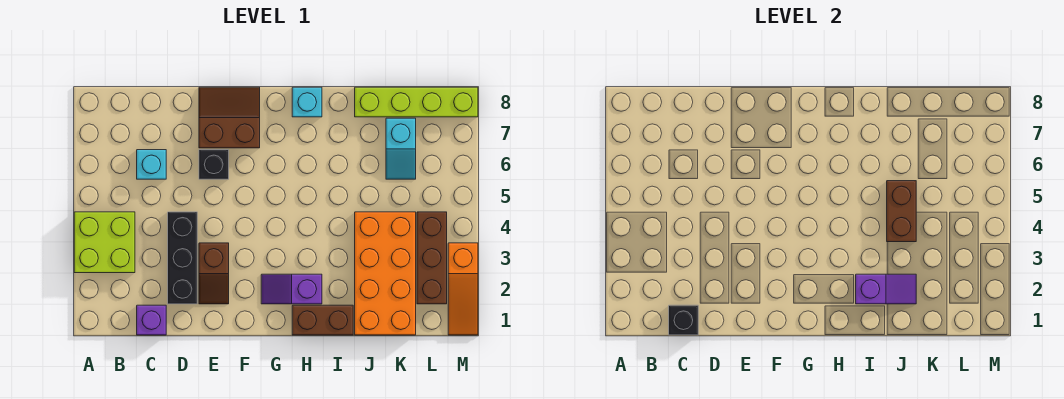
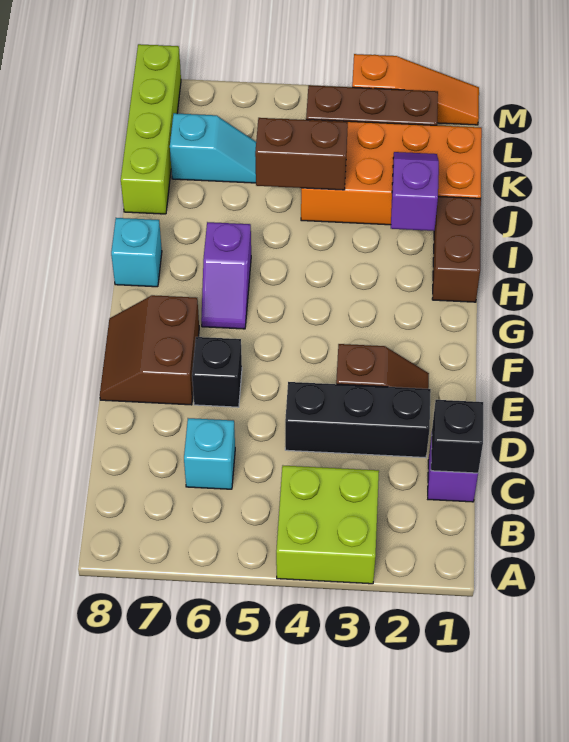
purple slope G2:H2 level 1 top H -> purple slope G6:H6 level 1 top H

